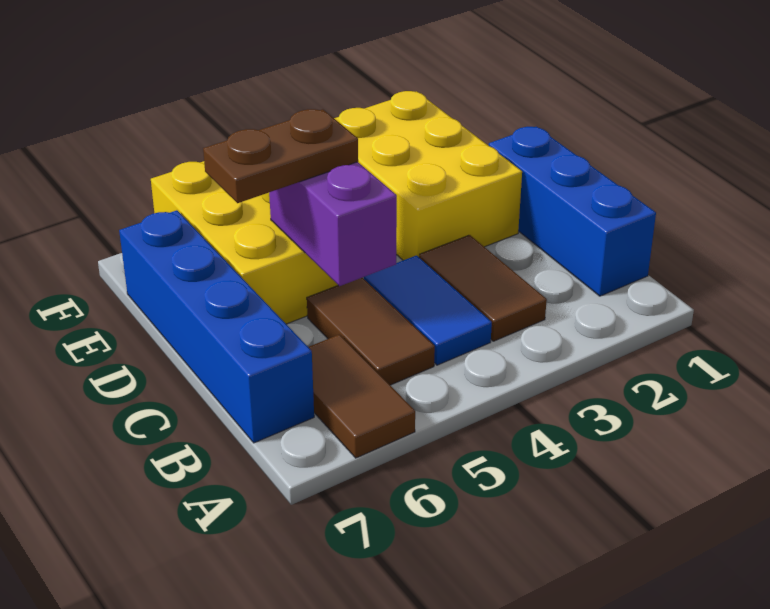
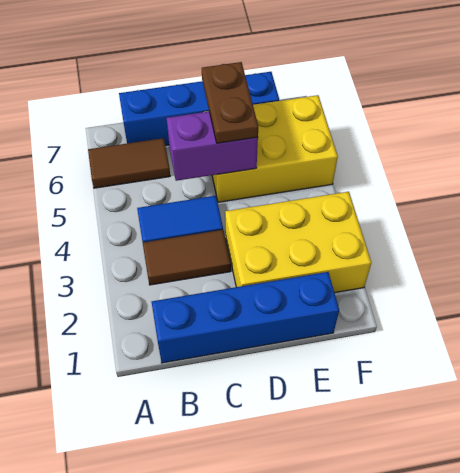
blue brick B1:D1 level 1 -> blue brick B1:E1 level 1
brown tile B5:C5 level 1 -> none

